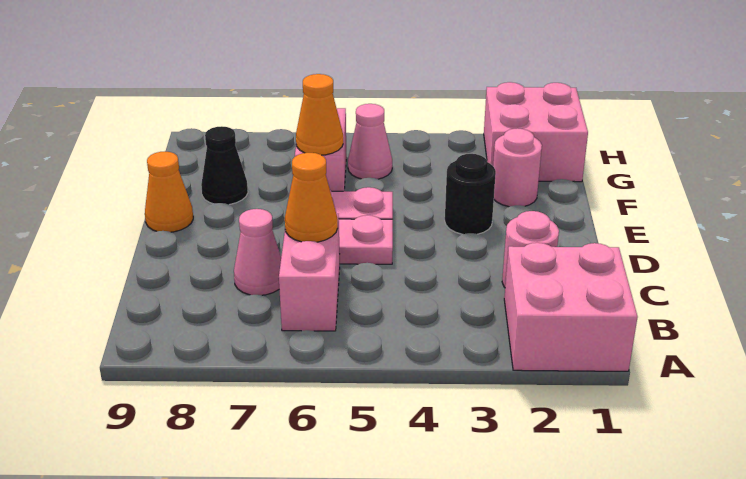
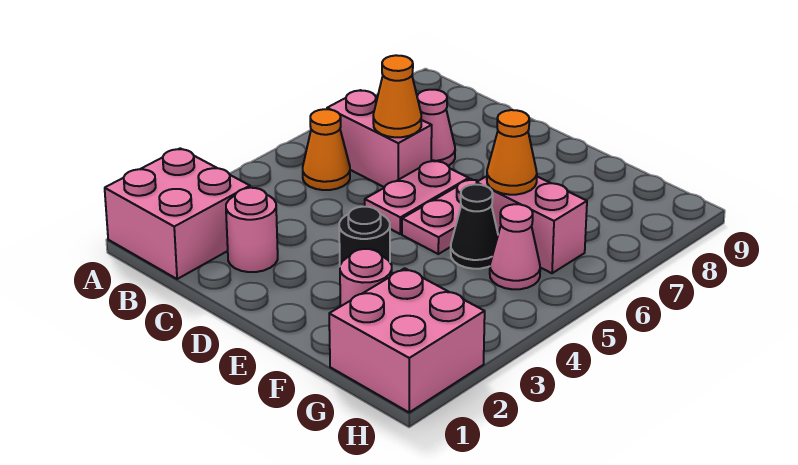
orange cone E9 level 1 -> orange cone B5 level 1
black cone F8 level 1 -> black cone F5 level 1

